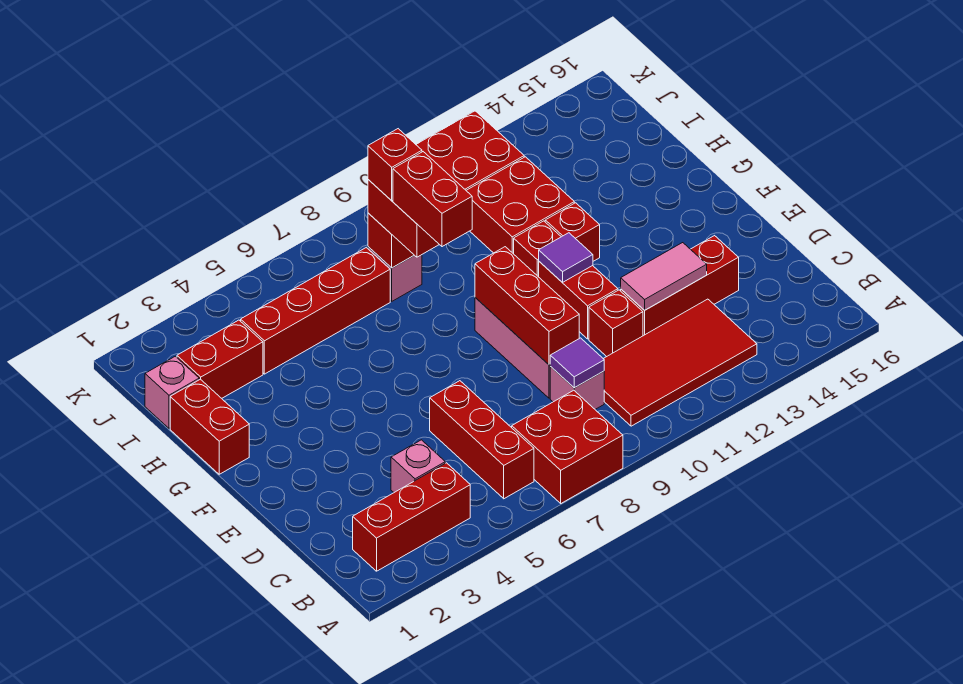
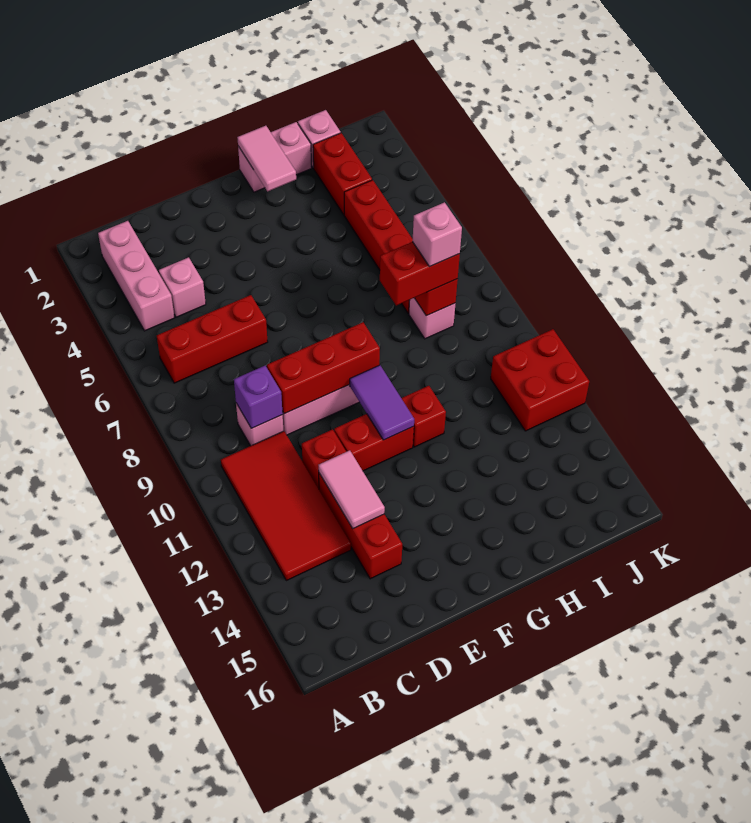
red brick A7:B8 level 1 -> none
red brick B2:B4 level 1 -> pink brick B2:B4 level 1
purple tile C9 level 2 -> purple brick C9 level 2
purple tile F11 level 2 -> purple tile F10:F11 level 2
red brick G1:H1 level 1 -> pink brick G1:H1 level 1
none -> pink tile G1:G2 level 2
red brick G8:H8 level 4 -> none
red brick G12 level 1 -> none
red brick H11:I12 level 1 -> none
red brick I8 level 4 -> pink brick I8 level 4

